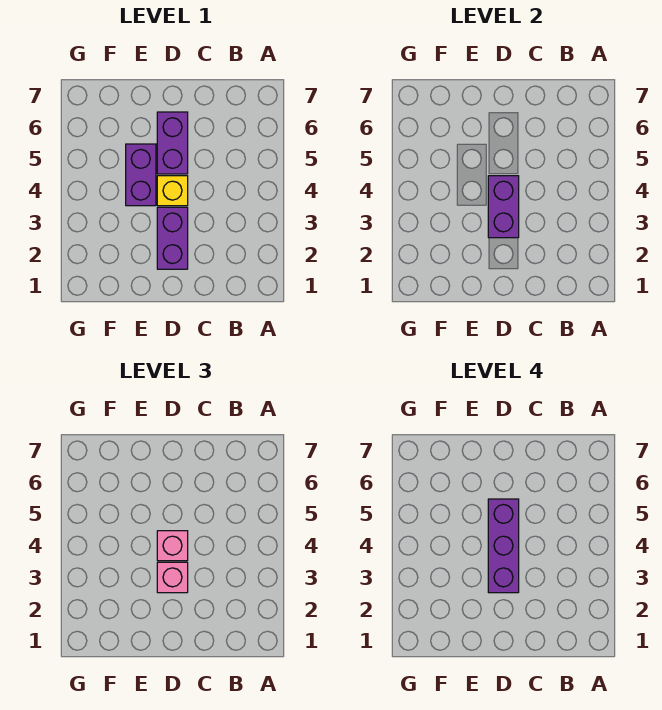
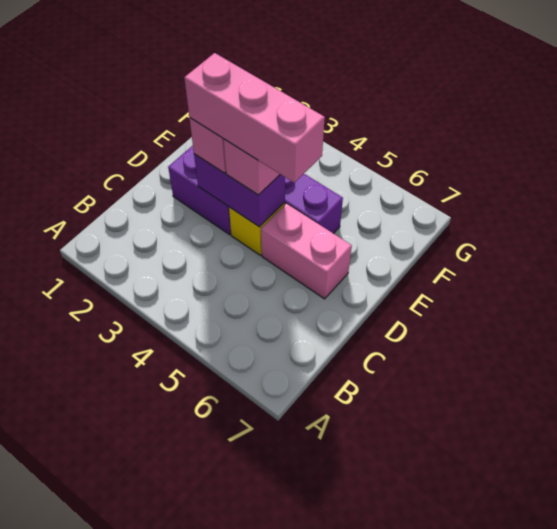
purple brick D3:D5 level 4 -> pink brick D3:D5 level 4
purple brick D5:D6 level 1 -> pink brick D5:D6 level 1

